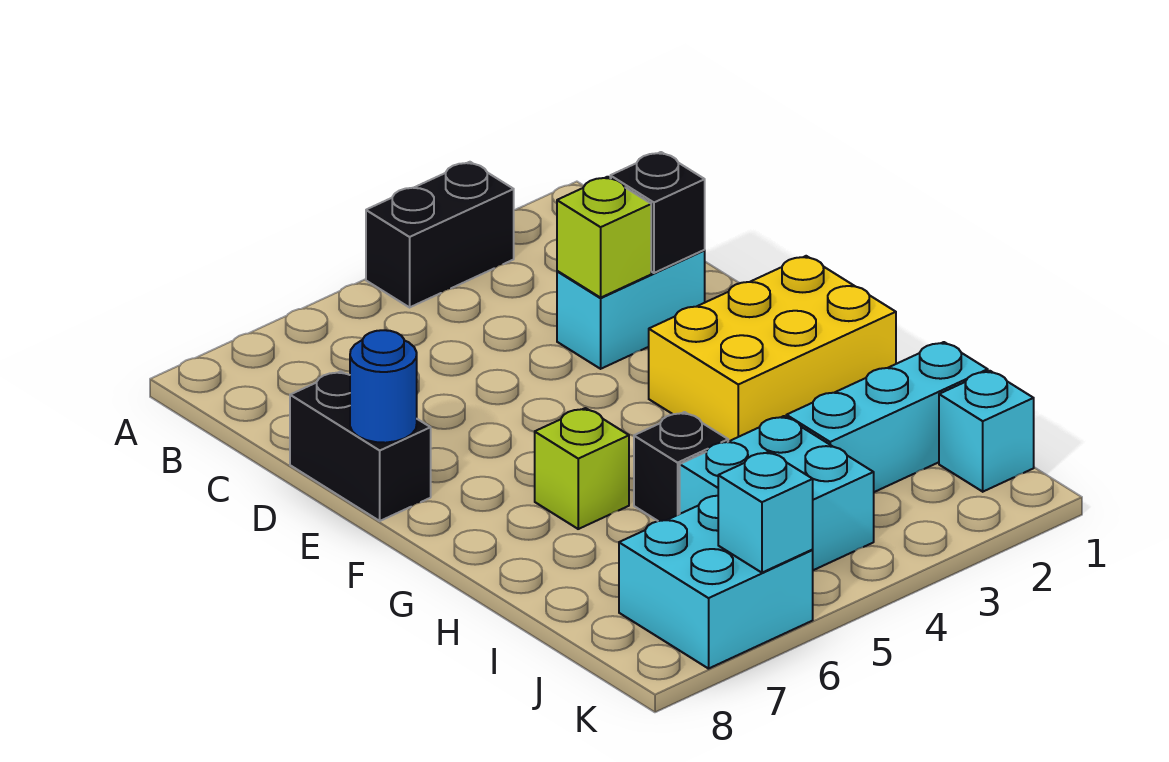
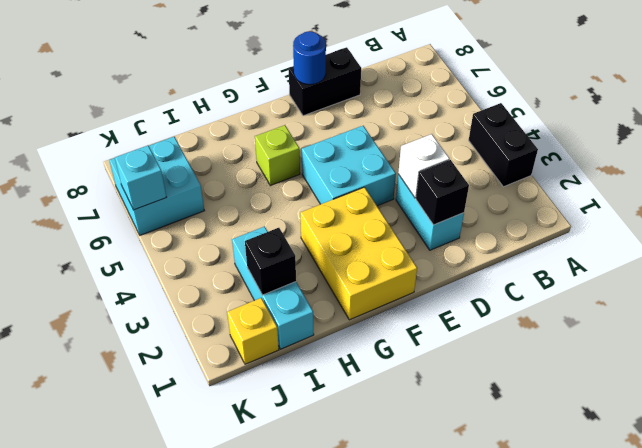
lime brick D3 level 2 -> white brick D3 level 2
black brick H5 level 1 -> black brick I2 level 2
cyan brick I4:J5 level 1 -> cyan brick E4:F5 level 1
cyan brick J1 level 1 -> yellow brick J1 level 1

